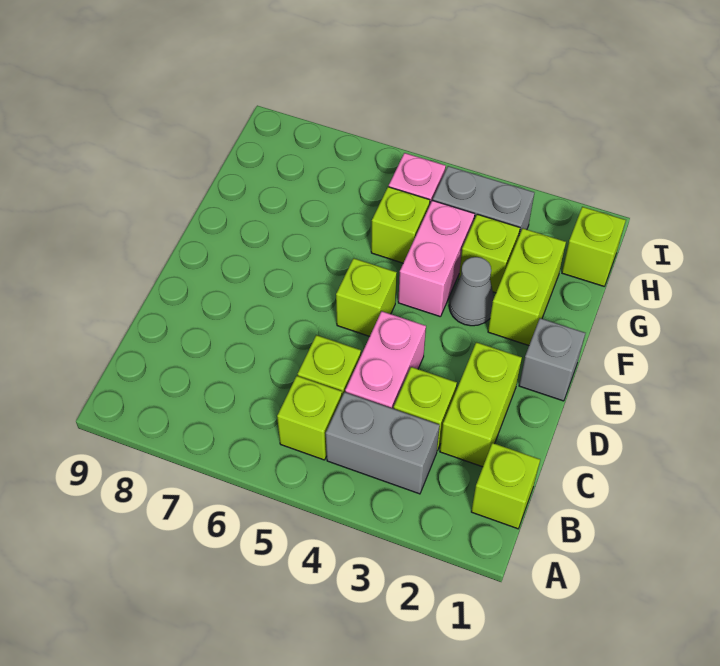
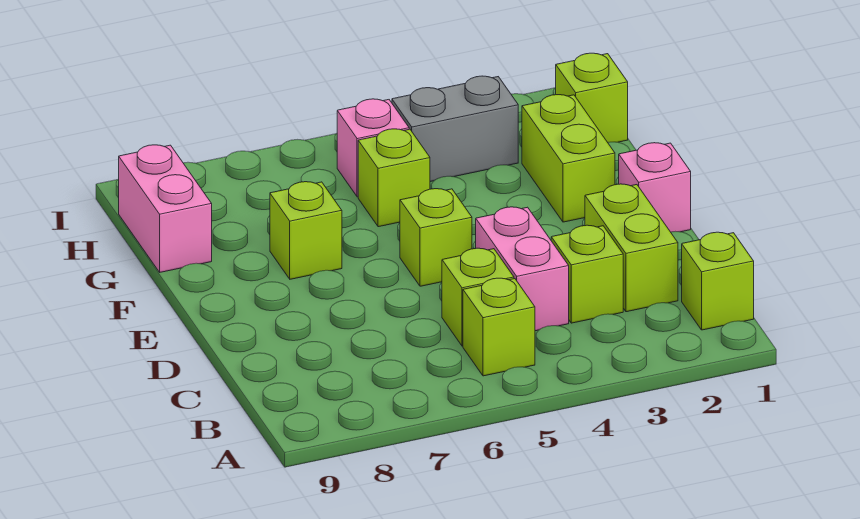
grey brick B3:B4 level 1 -> none
grey brick E1 level 1 -> pink brick E1 level 1
grey cone F3 level 1 -> none
pink brick F4:G4 level 1 -> pink brick G9:H9 level 1
lime brick G3 level 1 -> lime brick F7 level 1

